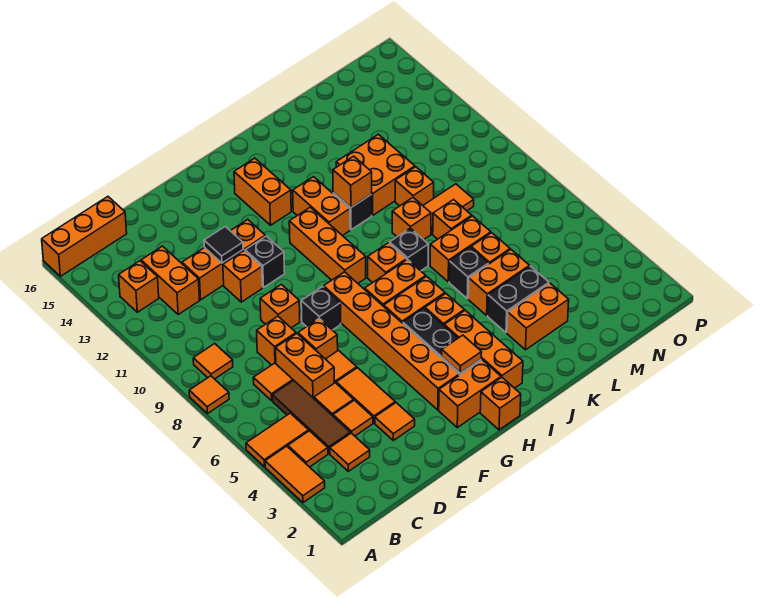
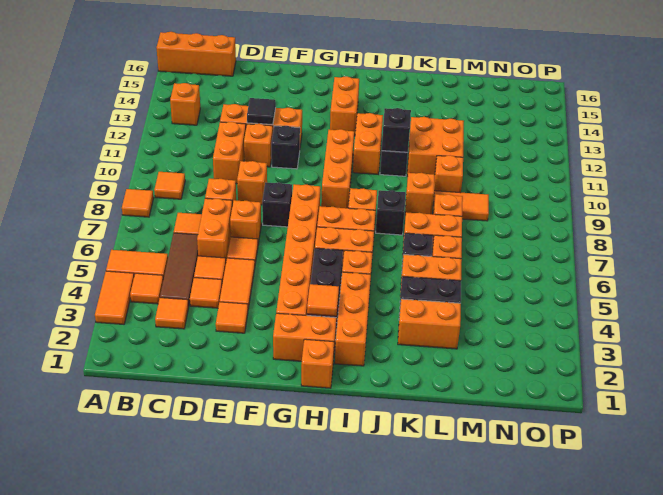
orange brick C12:C13 level 1 -> orange brick D10:D11 level 1
orange brick J11 level 2 -> black brick J11 level 2

